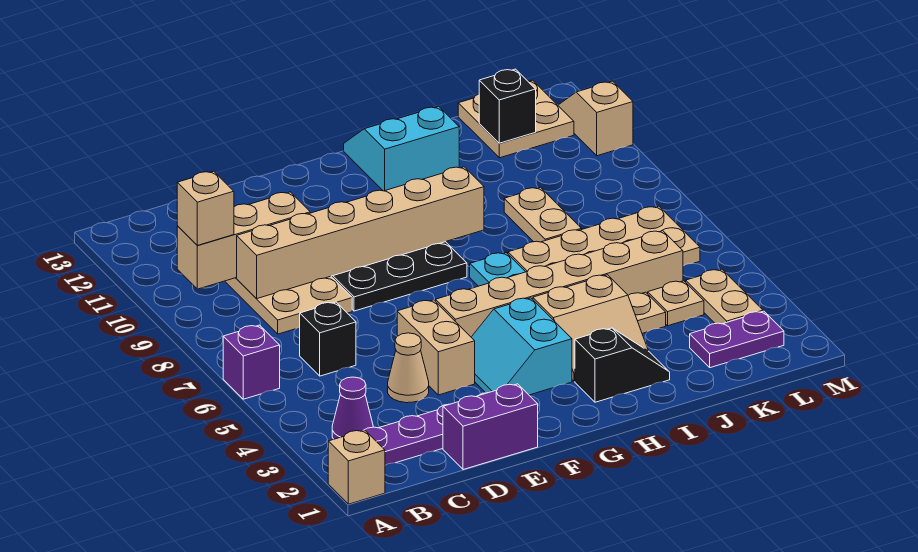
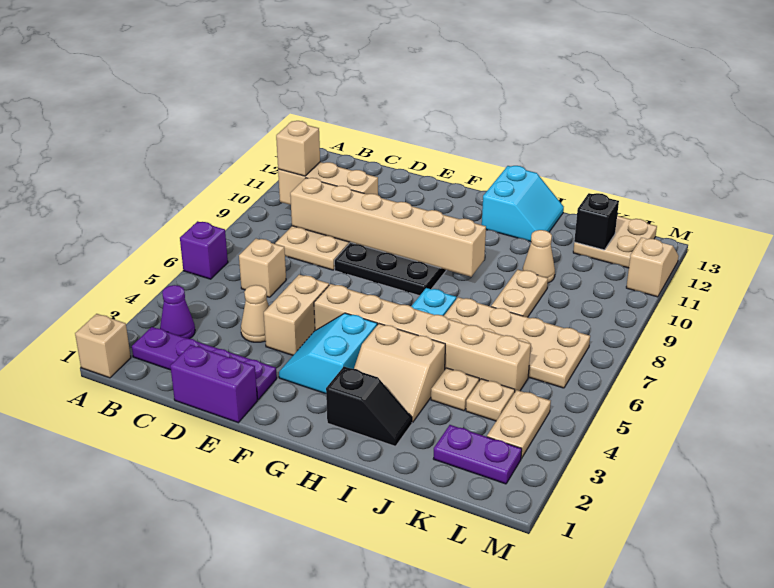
black brick C6 level 1 -> tan brick C6 level 1
cyan slope H12:I13 level 1 top 12 -> cyan slope H12:I13 level 1 top H
none -> tan cone J10 level 1

